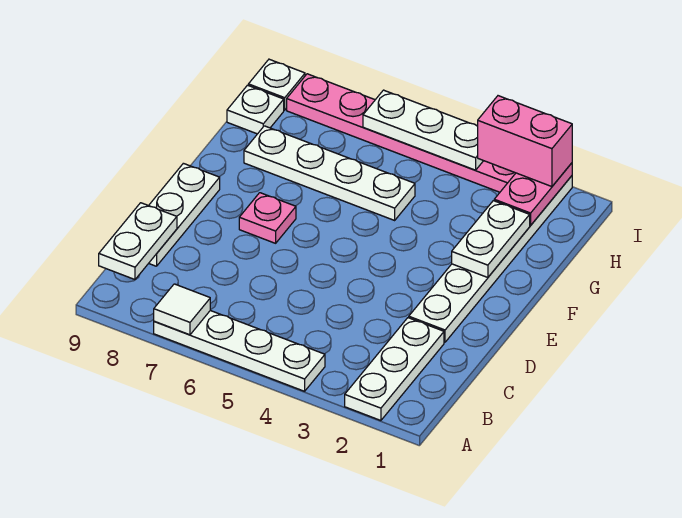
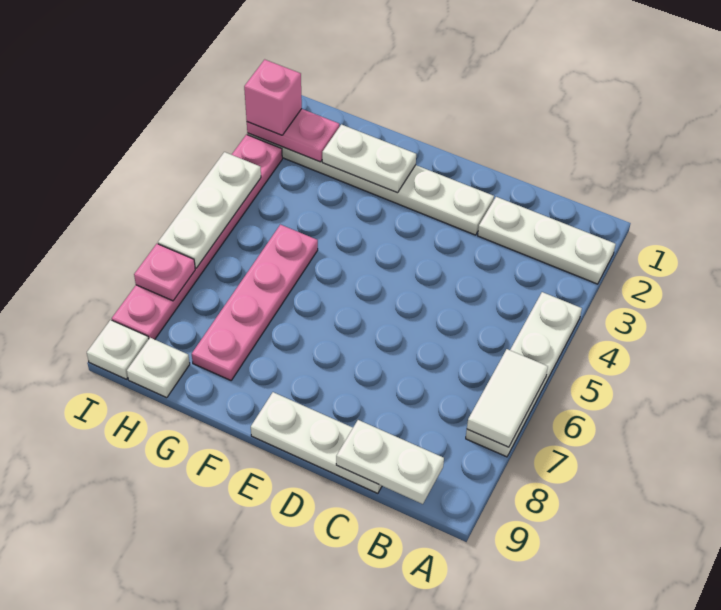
white tile A7 level 2 -> white tile A6:A7 level 2
pink plate E7 level 1 -> pink plate I7 level 2
white plate G5:G8 level 1 -> pink plate G5:G8 level 1
pink brick I2:I3 level 3 -> pink brick I2 level 3

